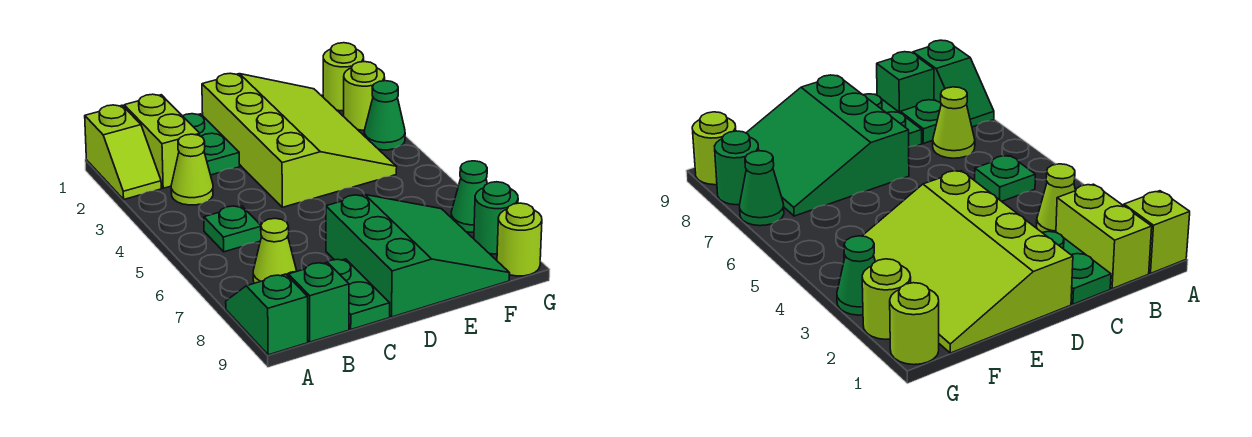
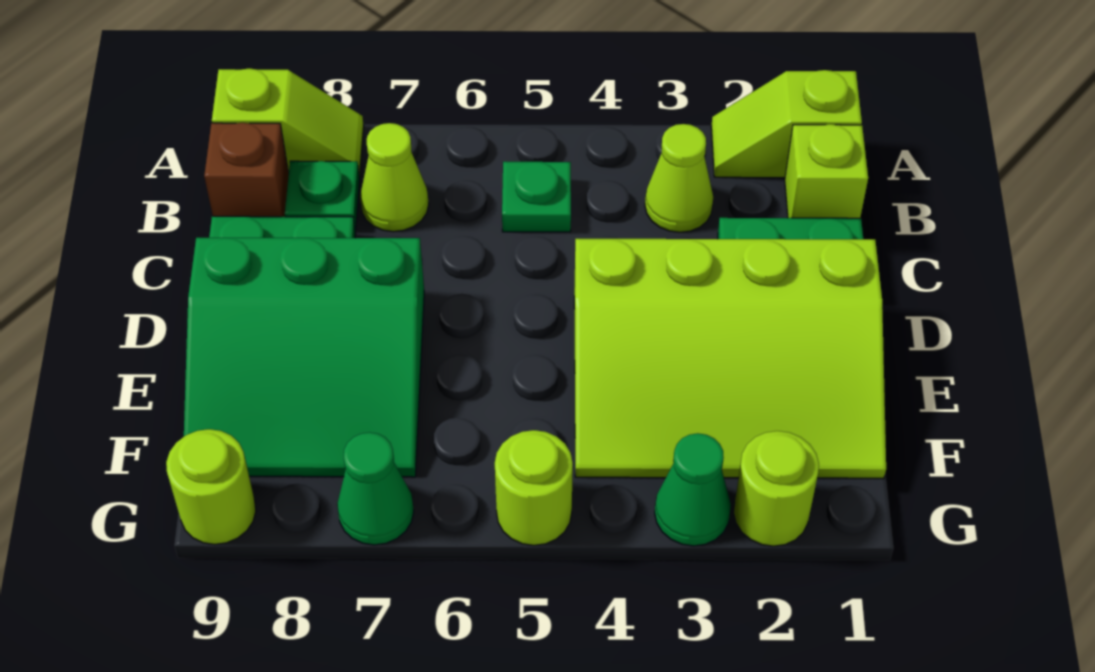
green slope A8:A9 level 1 top 9 -> lime slope A8:A9 level 1 top 9
lime brick B1:B2 level 1 -> lime brick B1 level 1
green brick B9 level 1 -> brown brick B9 level 1
lime round brick G1 level 1 -> lime round brick G5 level 1
green round brick G8 level 1 -> none

